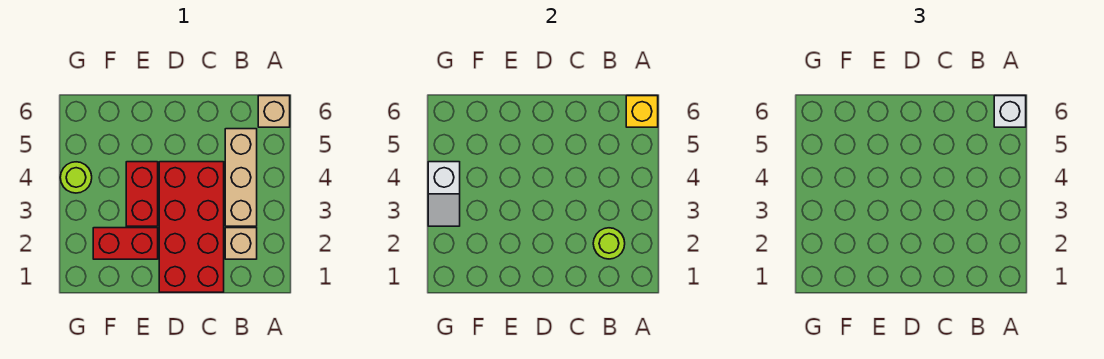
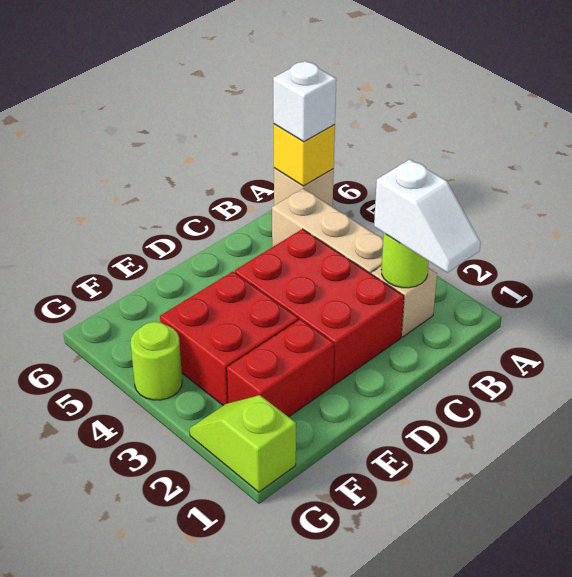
red brick C1:D4 level 1 -> red brick C2:D4 level 1
red brick E3:E4 level 1 -> red brick E3:F4 level 1
none -> lime slope G1:G2 level 1 top 1
white slope G3:G4 level 2 top 4 -> white slope B1:B2 level 3 top 2

